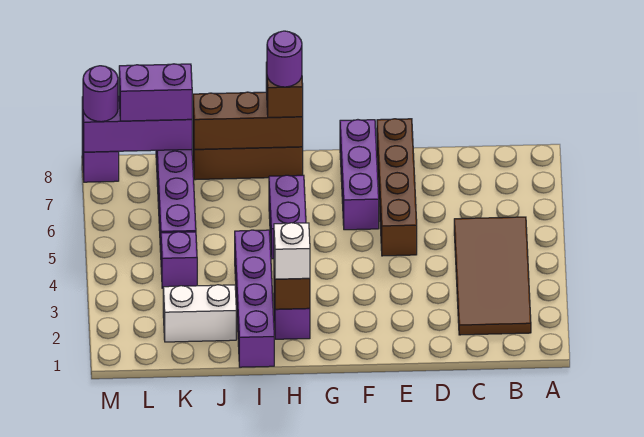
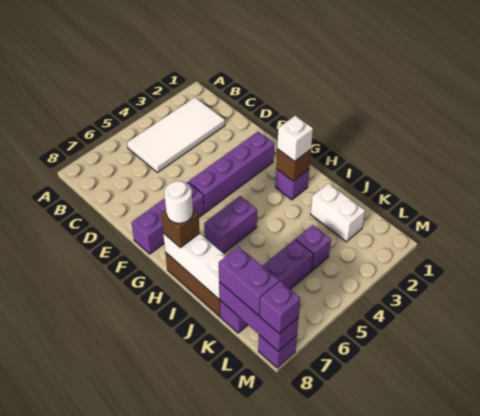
brown tile B2:C5 level 1 -> white tile B2:C5 level 1
brown brick E5:E8 level 1 -> none
brown brick H8:J8 level 2 -> white brick H8:J8 level 2
purple round brick H8 level 4 -> white round brick H8 level 4
purple brick I1:I4 level 1 -> purple brick F2:F5 level 1
purple round brick M8 level 3 -> purple brick M8 level 3

